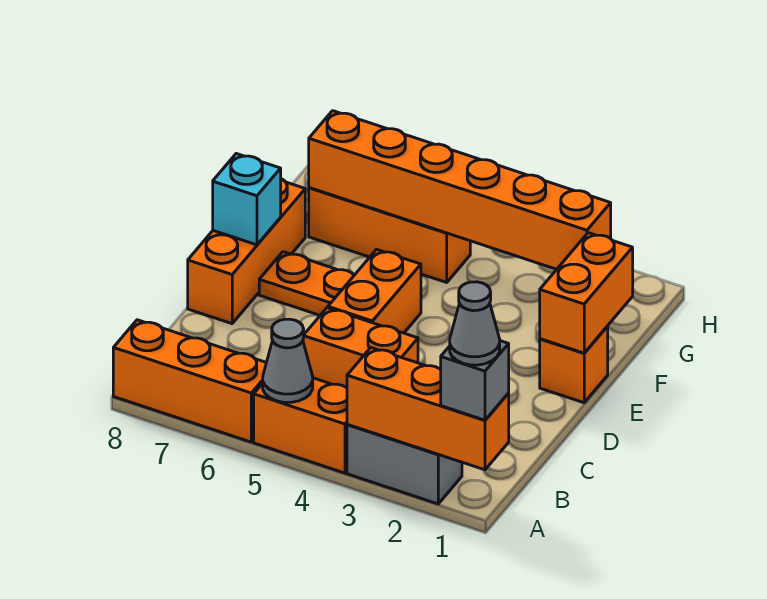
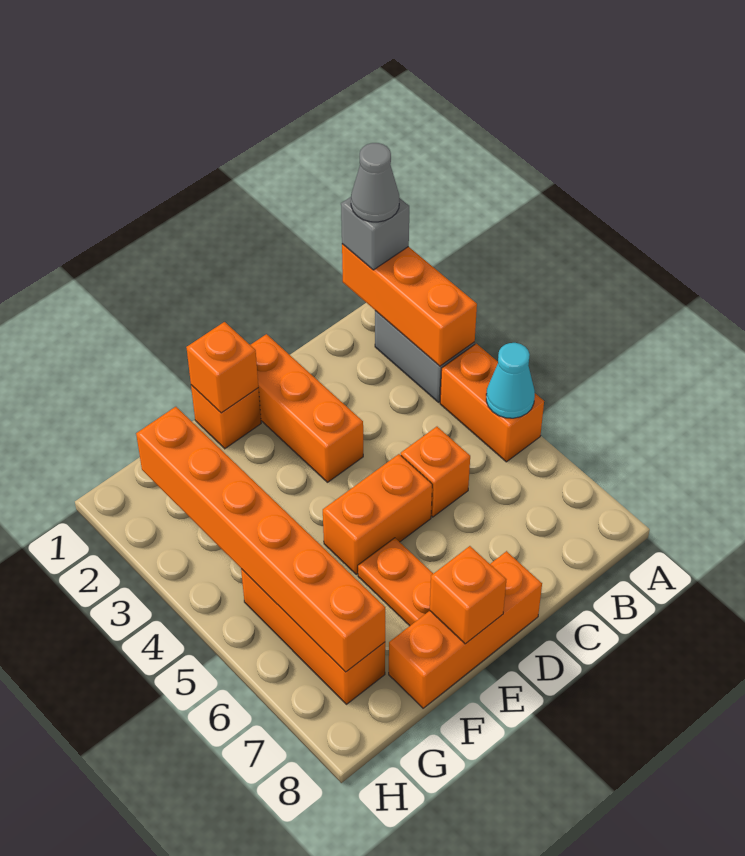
grey cone A5 level 2 -> cyan cone A5 level 2
orange brick A6:A8 level 1 -> orange brick D1:D3 level 1
orange brick C4:C5 level 1 -> orange brick C5 level 1
orange brick E1:F1 level 2 -> orange brick E1 level 2
cyan brick E8 level 2 -> orange brick E8 level 2

